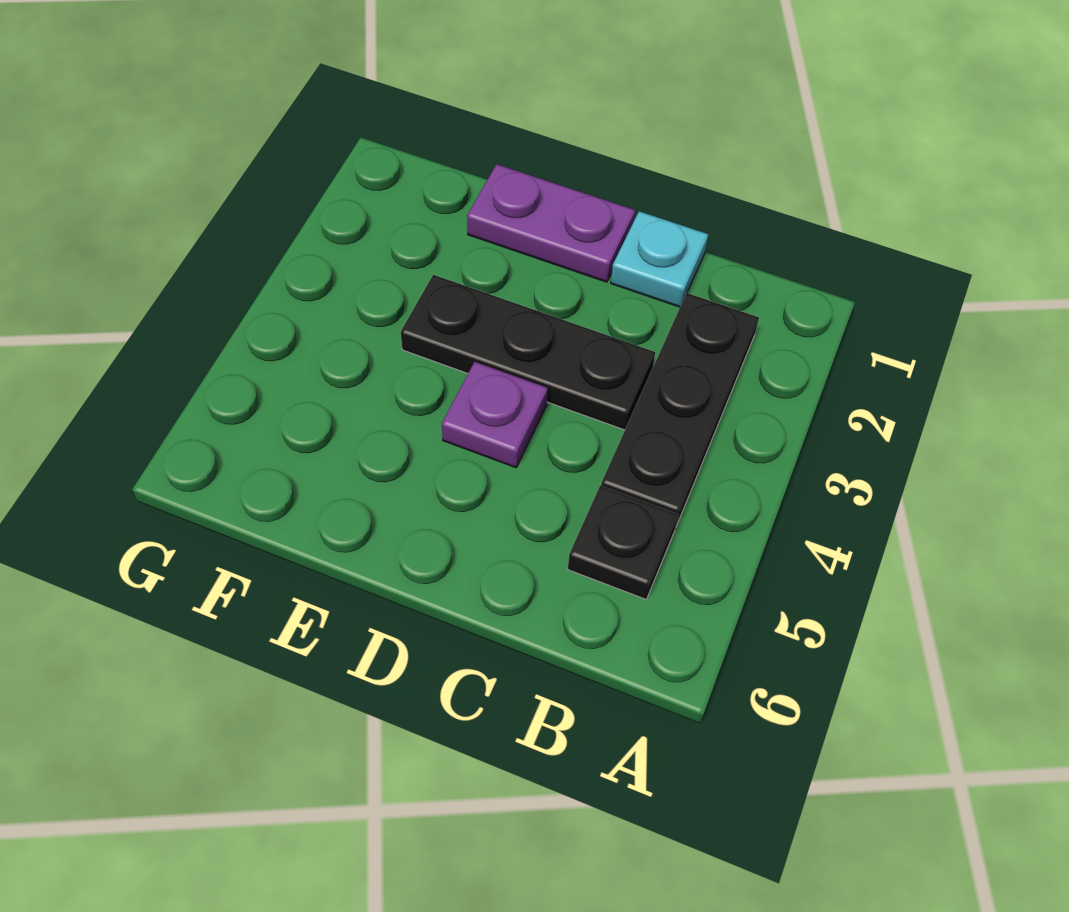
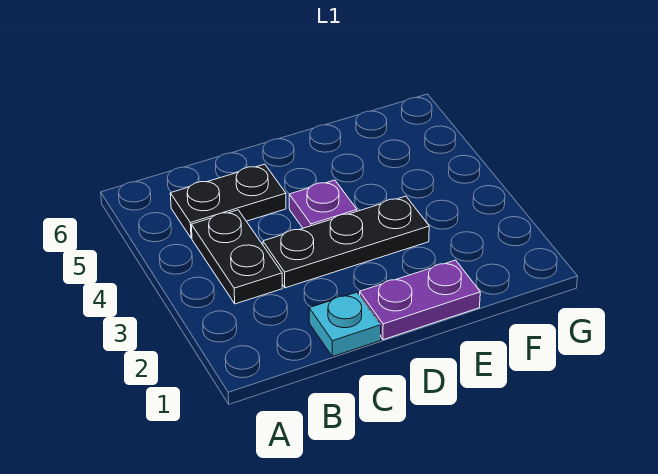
black plate B2:B4 level 1 -> black plate B3:B4 level 1
black plate B5 level 1 -> black plate B5:C5 level 1

